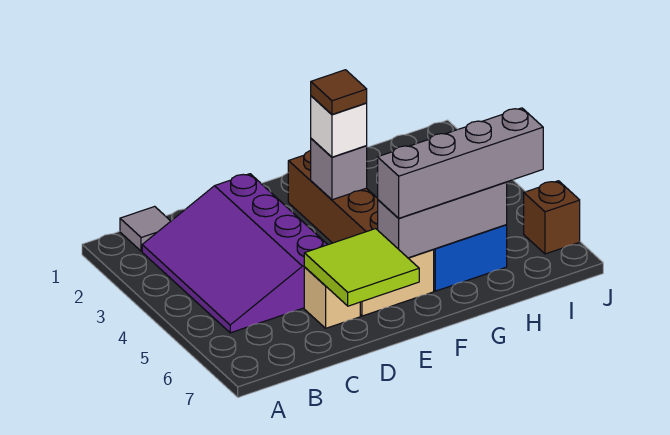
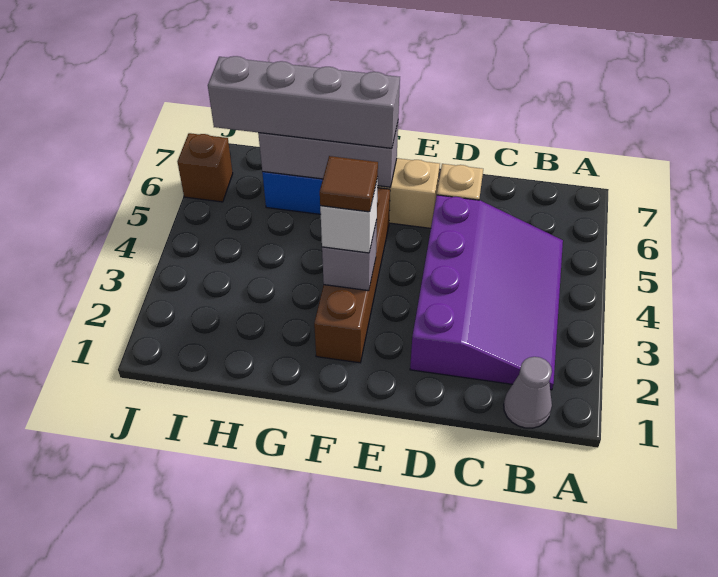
grey tile B1 level 1 -> grey cone B1 level 1
lime tile D6:E7 level 2 -> none

